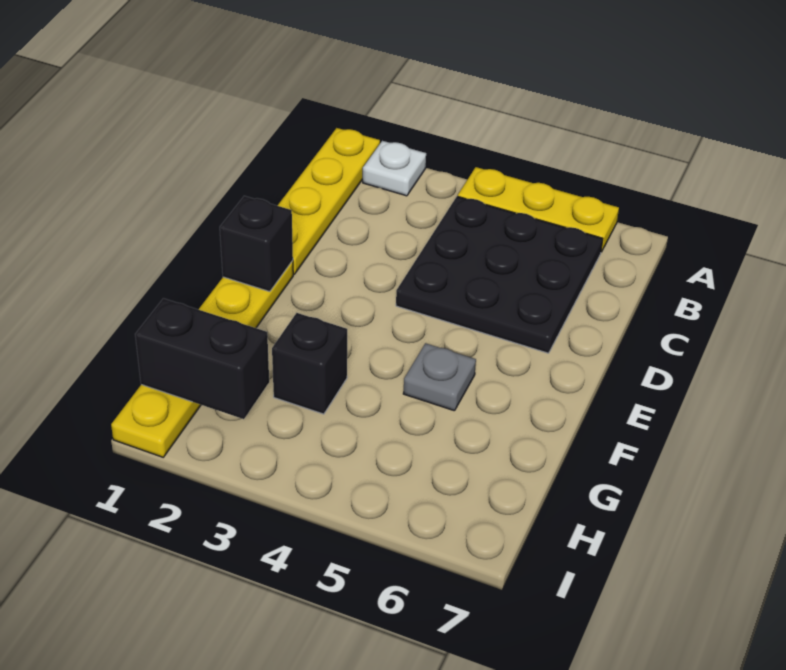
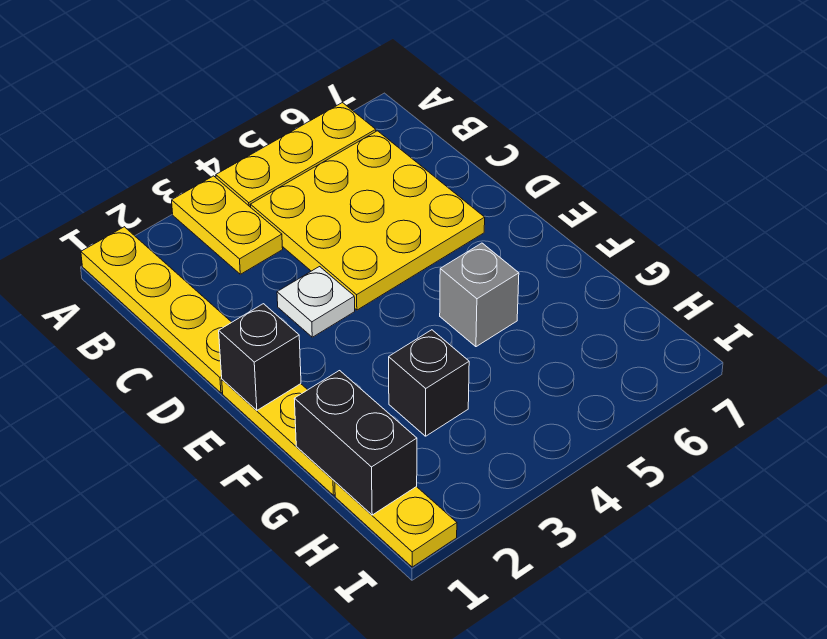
white plate A2 level 1 -> white plate D3 level 1
none -> yellow plate A3:B3 level 1
black plate B4:D6 level 1 -> yellow plate B4:D6 level 1
grey plate F5 level 1 -> grey brick F5 level 1
black brick H1:H2 level 2 -> black brick G1:H1 level 2

